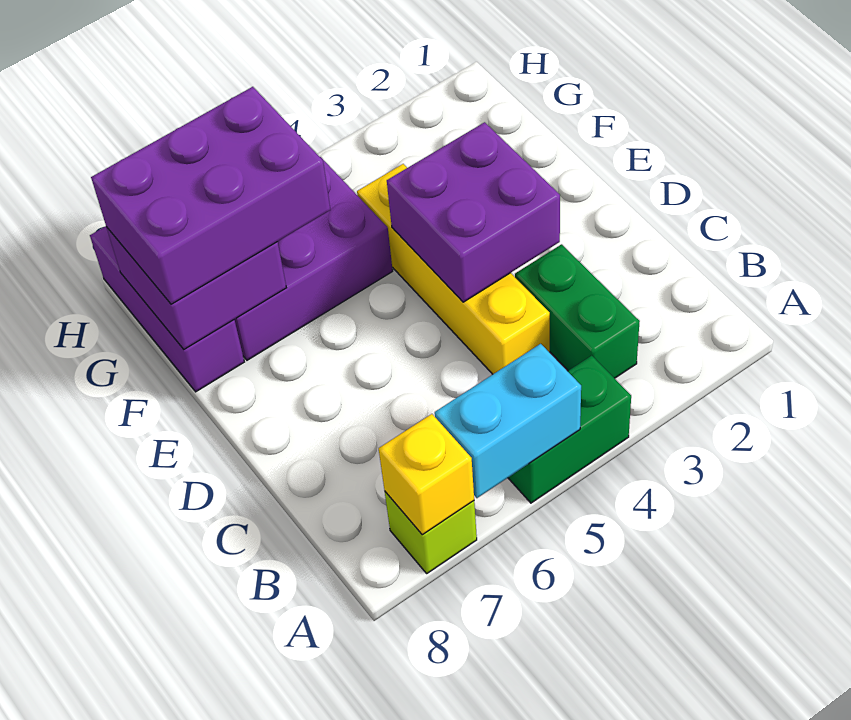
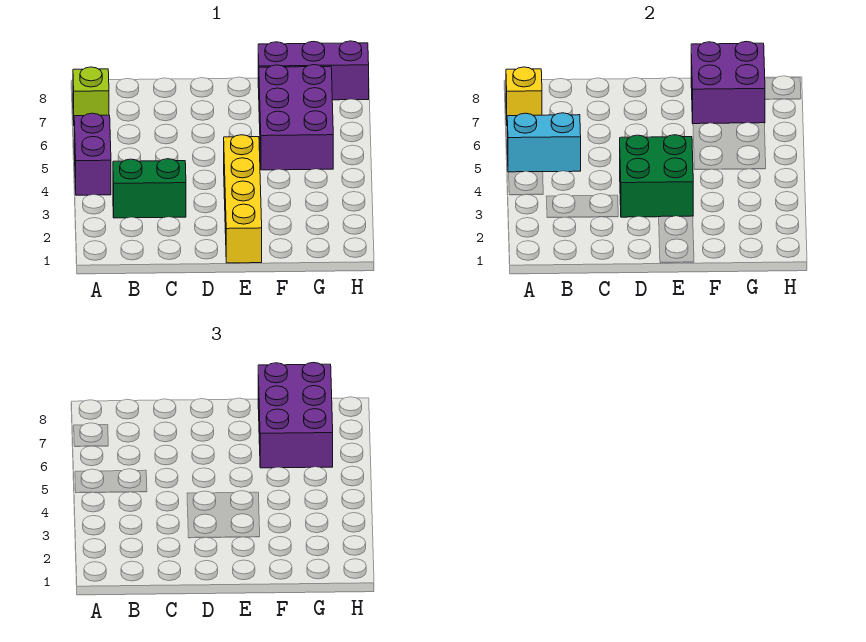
green brick A4:A5 level 1 -> purple brick A4:A5 level 1
cyan brick A5:A6 level 2 -> cyan brick A5:B5 level 2
yellow brick C4:F4 level 1 -> yellow brick E1:E4 level 1
purple brick D3:E4 level 2 -> green brick D3:E4 level 2

